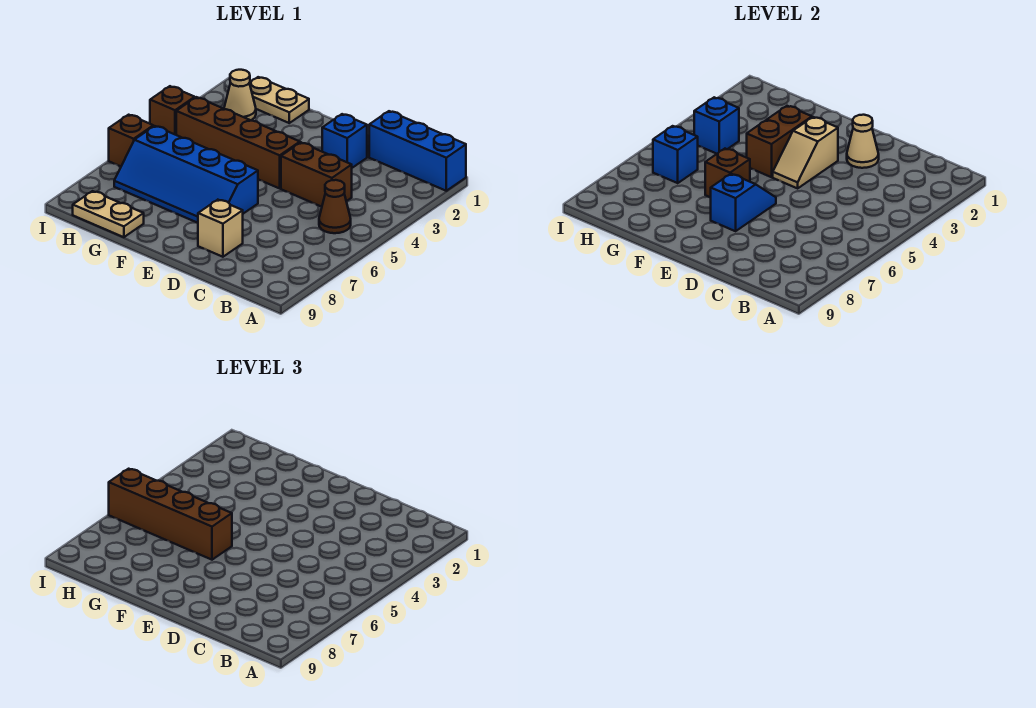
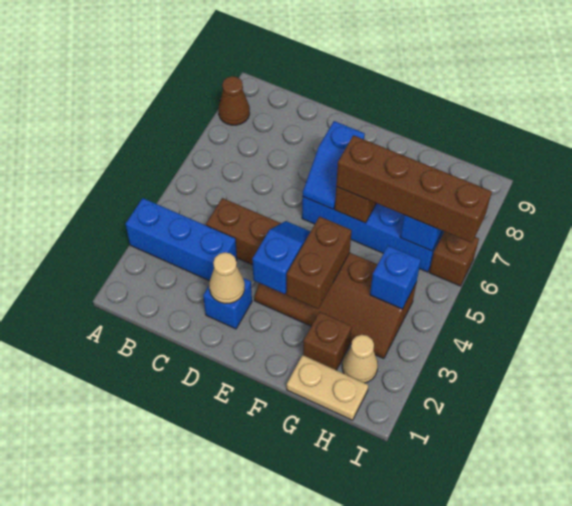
blue brick A1:C1 level 1 -> blue brick A3:C3 level 1
brown cone B5 level 1 -> brown cone A8 level 1
tan brick D8 level 1 -> none
tan slope E3:E4 level 2 top 3 -> blue slope E3:E4 level 2 top 3
tan plate G9:H9 level 1 -> none
brown brick I4 level 1 -> brown brick G2 level 1

